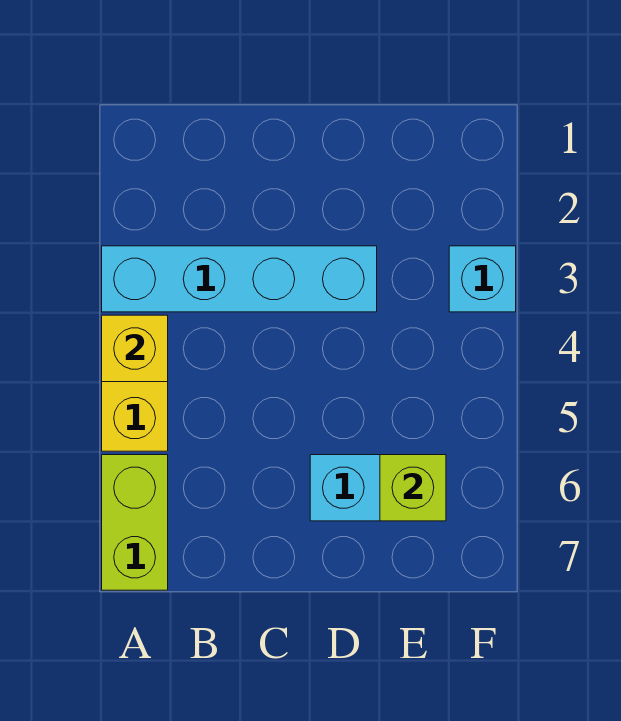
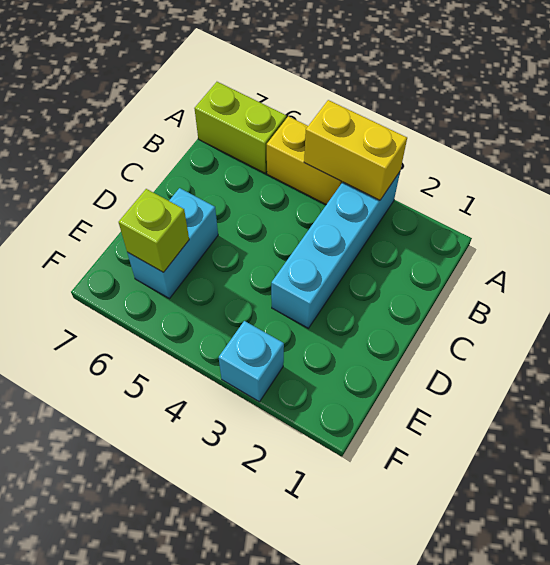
yellow brick A4 level 2 -> yellow brick A3:A4 level 2

